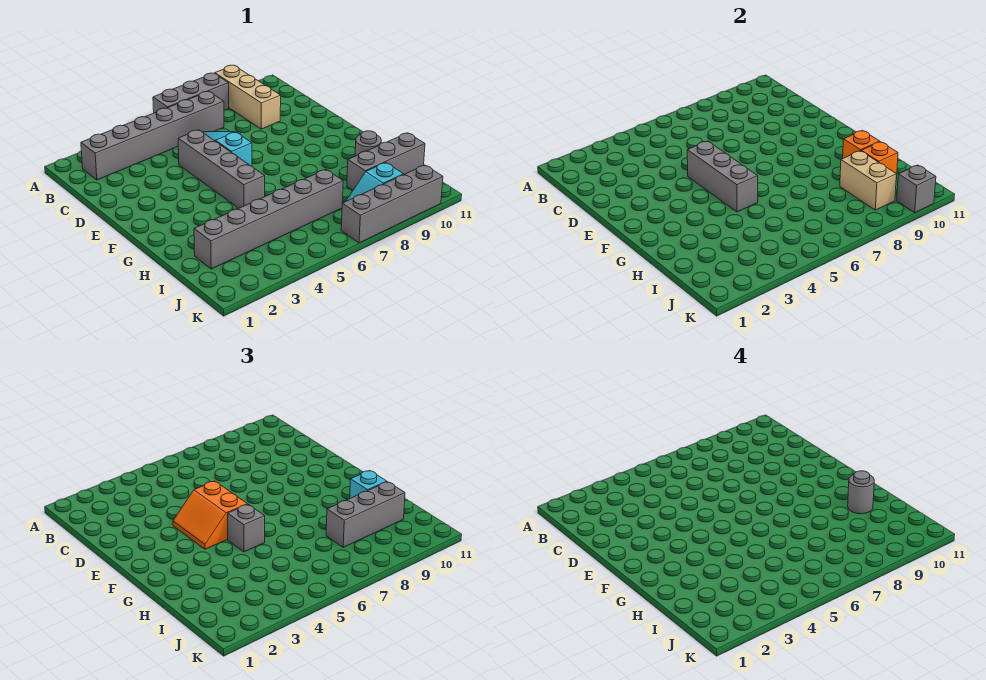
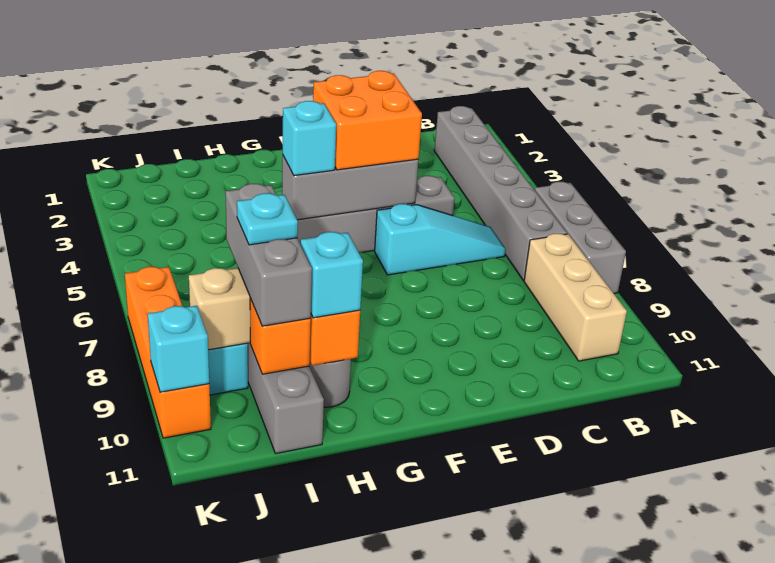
tan brick A9:C9 level 1 -> tan brick B8:B10 level 1
orange slope E4:F5 level 3 top 5 -> orange brick E4:F5 level 3
grey brick G5 level 3 -> cyan brick G5 level 3
grey round brick H10 level 4 -> none
grey brick I2:I7 level 1 -> none
none -> cyan plate I9 level 4
grey brick K7:K10 level 1 -> orange brick K7:K10 level 1
grey brick K10 level 2 -> cyan brick K10 level 2

